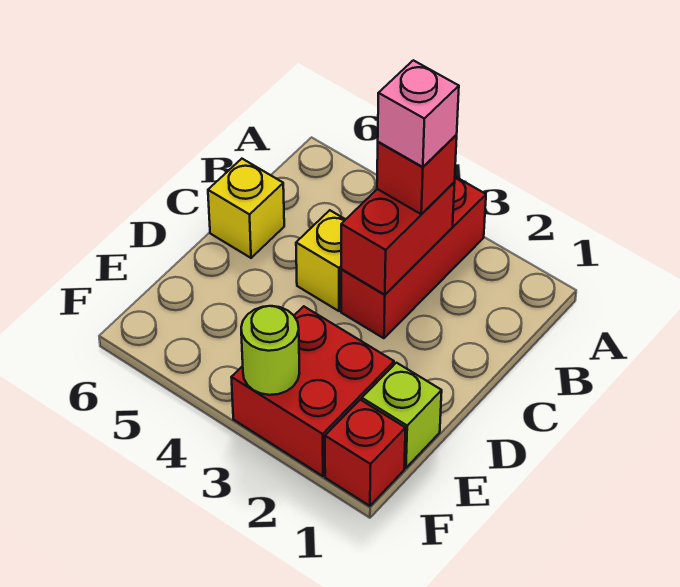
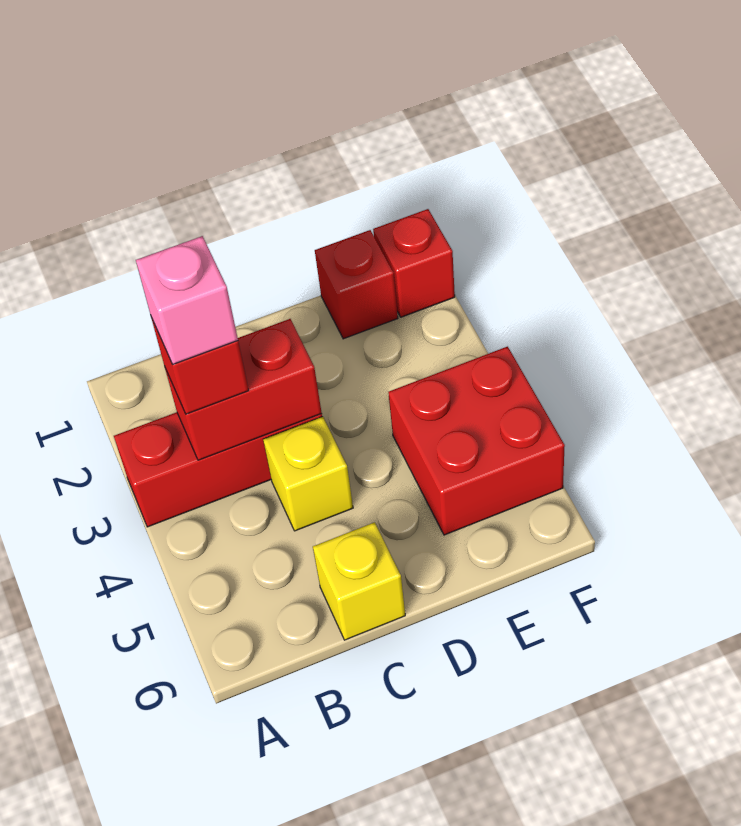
lime brick E1 level 1 -> red brick E1 level 1
red brick E2:F3 level 1 -> red brick E4:F5 level 1
lime round brick F3 level 2 -> none

